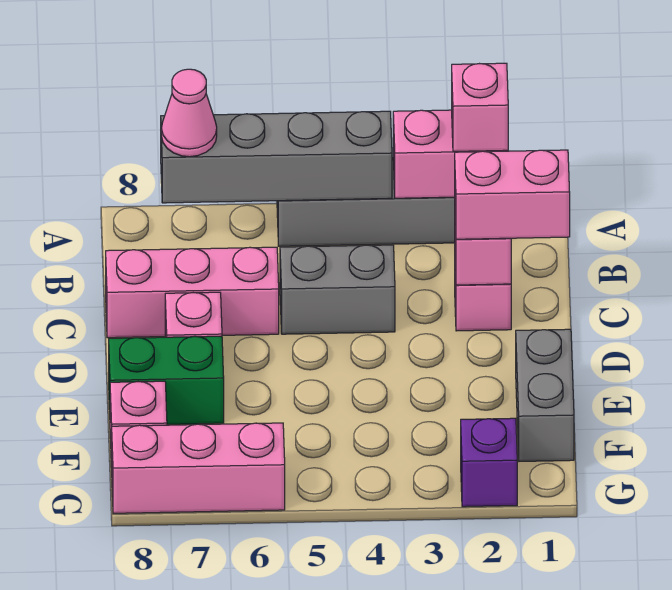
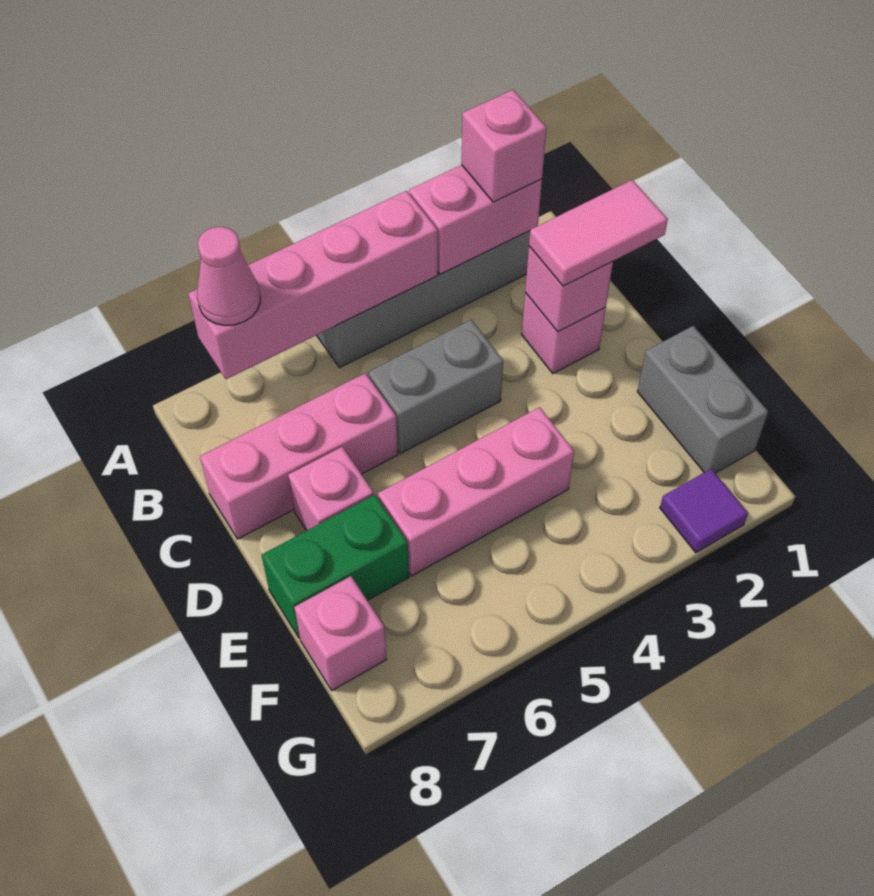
grey brick A4:A7 level 2 -> pink brick A4:A7 level 2
pink brick C1:C2 level 3 -> pink tile C1:C2 level 3
purple brick G2 level 1 -> purple tile G2 level 1
pink brick G6:G8 level 1 -> pink brick E4:E6 level 1

